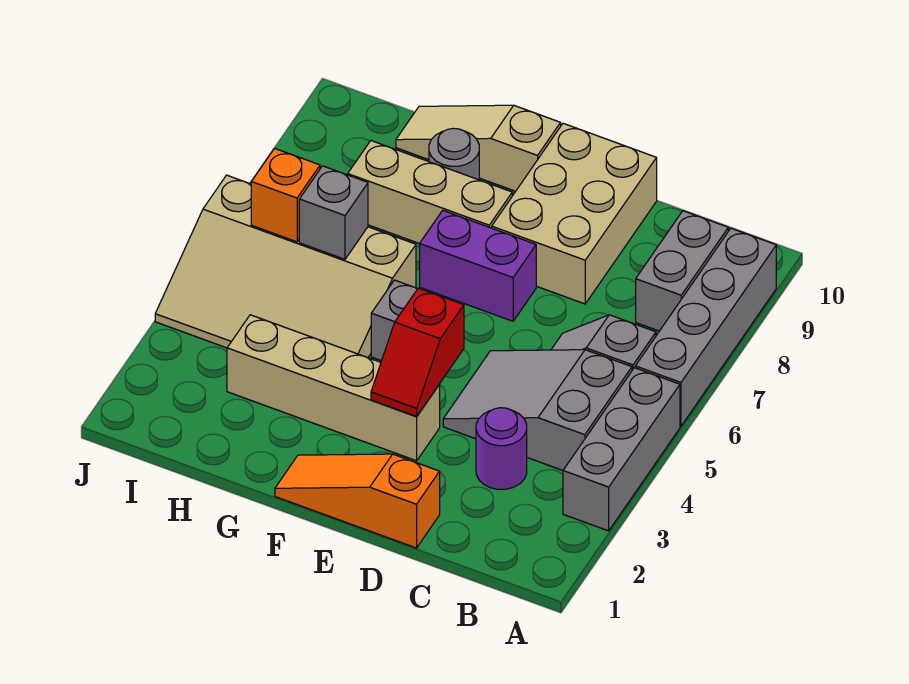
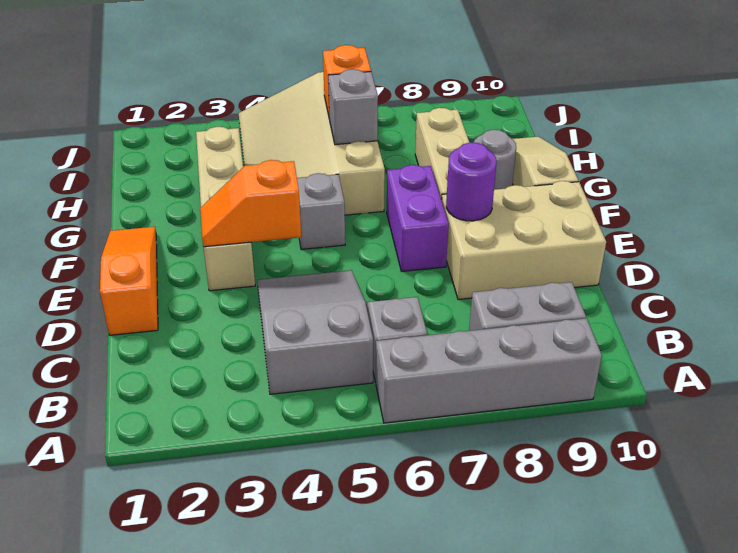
grey brick A3:A5 level 1 -> none
purple round brick C3 level 1 -> purple round brick E8 level 2
red slope E3:E4 level 2 top 4 -> orange slope E3:E4 level 2 top 4

